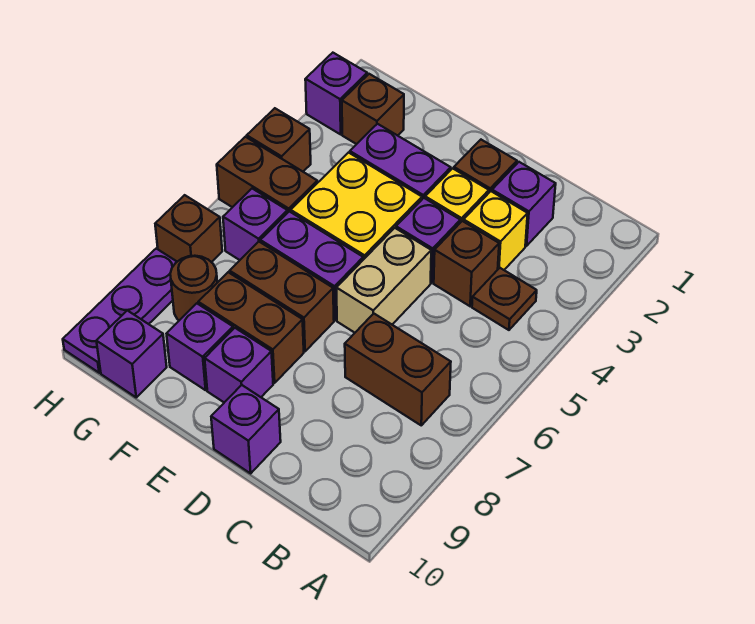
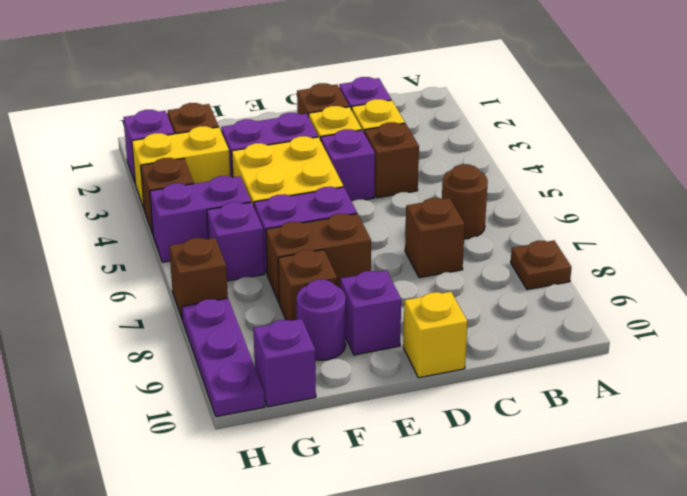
brown plate B4 level 1 -> brown plate A8 level 1
brown brick B7:C7 level 1 -> brown brick C7 level 1
tan brick D5:D6 level 1 -> none
purple brick D10 level 1 -> yellow brick D10 level 1
brown brick E8:F8 level 1 -> brown brick F8 level 1
purple brick F9 level 1 -> purple round brick F9 level 1
none -> yellow brick G3:H3 level 1
brown brick G5:H5 level 1 -> purple brick G5:H5 level 1
brown round brick G8 level 1 -> brown round brick B6 level 1

